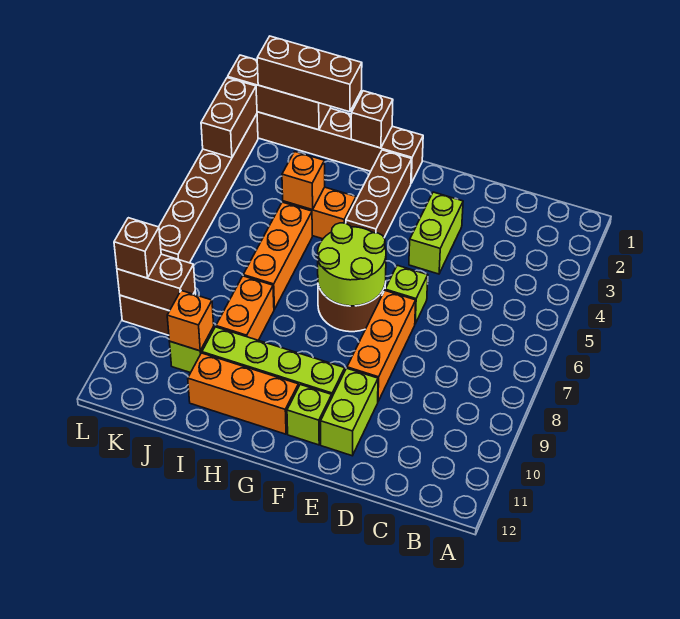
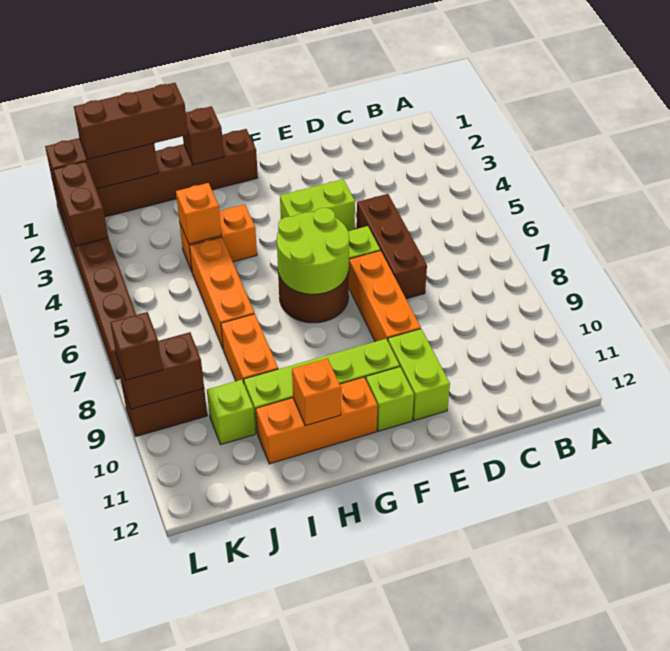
lime brick E3:E4 level 1 -> lime brick E4:F4 level 1
brown brick G2:G4 level 1 -> brown brick D5:D7 level 1
orange brick J10 level 2 -> orange brick H11 level 2

